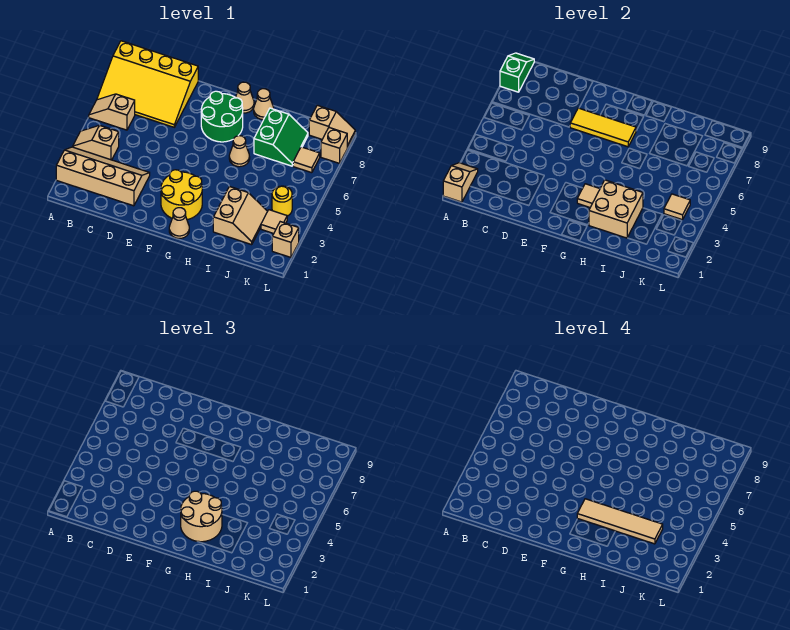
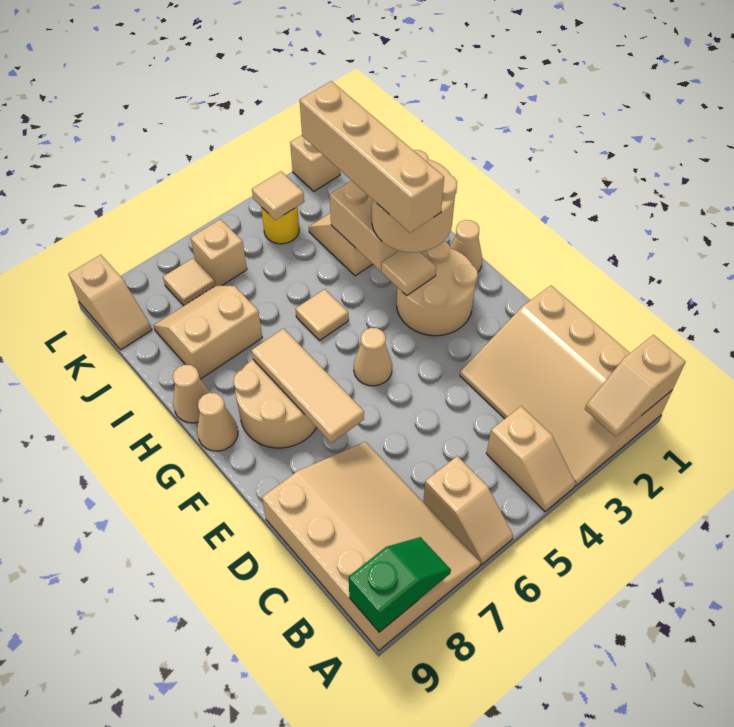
tan slope A2:D3 level 1 top 2 -> tan slope A1:D3 level 1 top 1
yellow slope A7:D9 level 1 top 9 -> tan slope A7:D9 level 1 top 9
green slope A8:A9 level 2 top 8 -> green slope A8:A9 level 2 top 9
yellow tile E7:G7 level 2 -> tan tile E7:G7 level 2
yellow round brick F2:G3 level 1 -> tan round brick F2:G3 level 1
green round brick F7:G8 level 1 -> tan round brick F7:G8 level 1
tan tile G3:J3 level 4 -> tan brick G3:J3 level 4
tan cone H6 level 1 -> tan cone F5 level 1
green slope I7:J8 level 1 top I -> tan slope I7:J8 level 1 top I
tan tile K3 level 1 -> tan tile H5 level 1
tan slope K9:L9 level 1 top K -> tan slope K9:L9 level 1 top L
tan brick L8 level 1 -> tan brick K6 level 1

